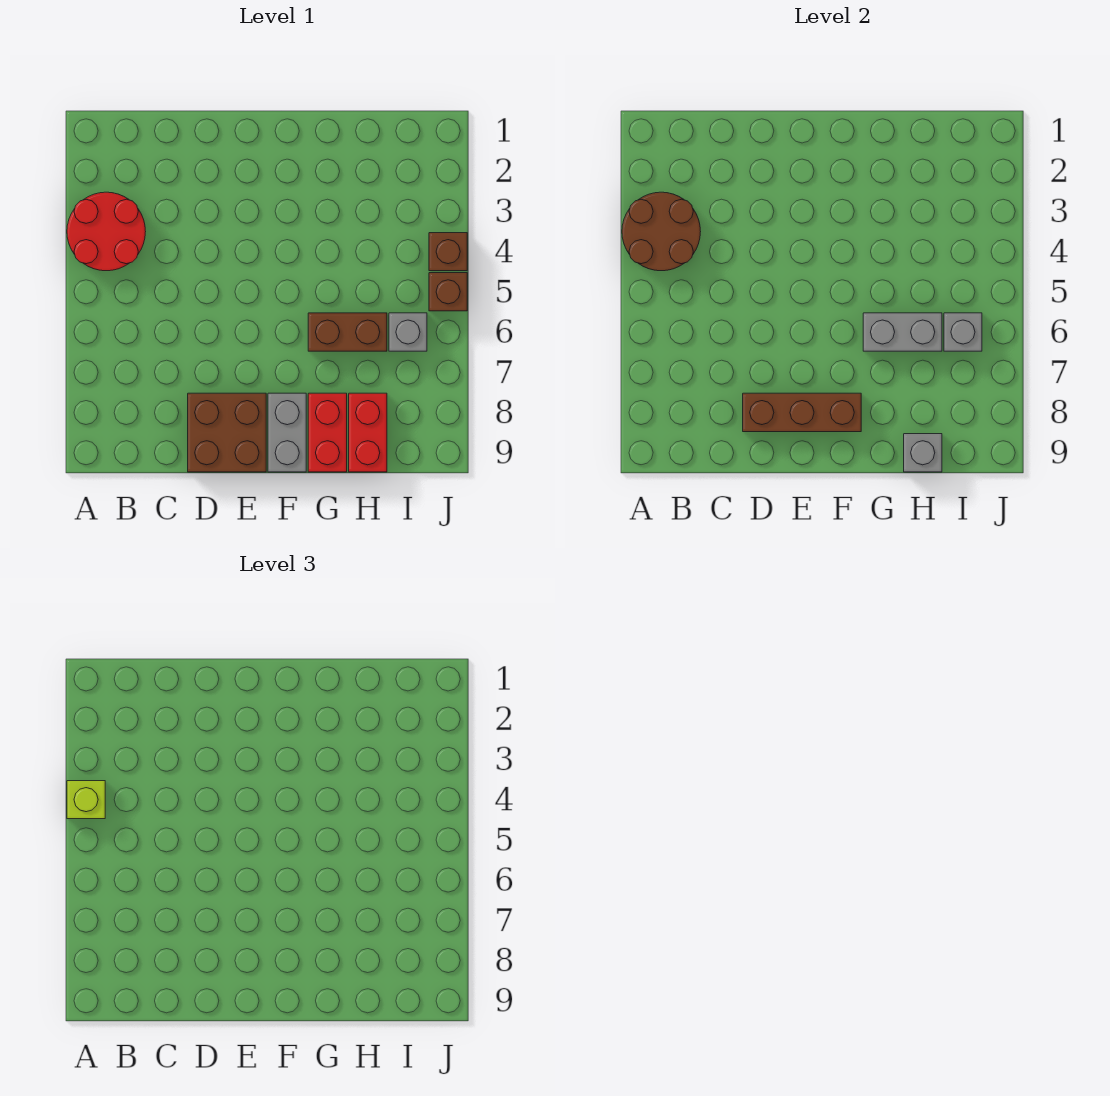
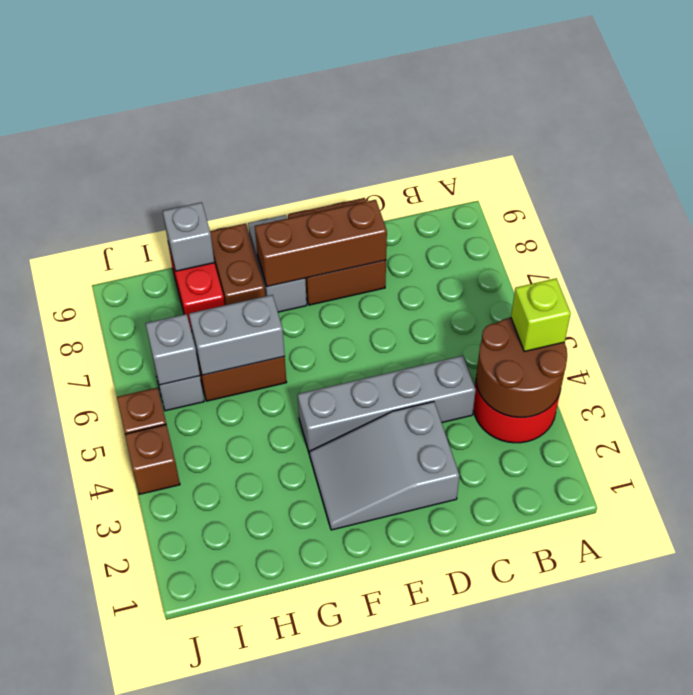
none -> grey brick C4:F4 level 1
none -> grey slope D2:F3 level 1 top D
red brick G8:G9 level 1 -> brown brick G8:G9 level 1

